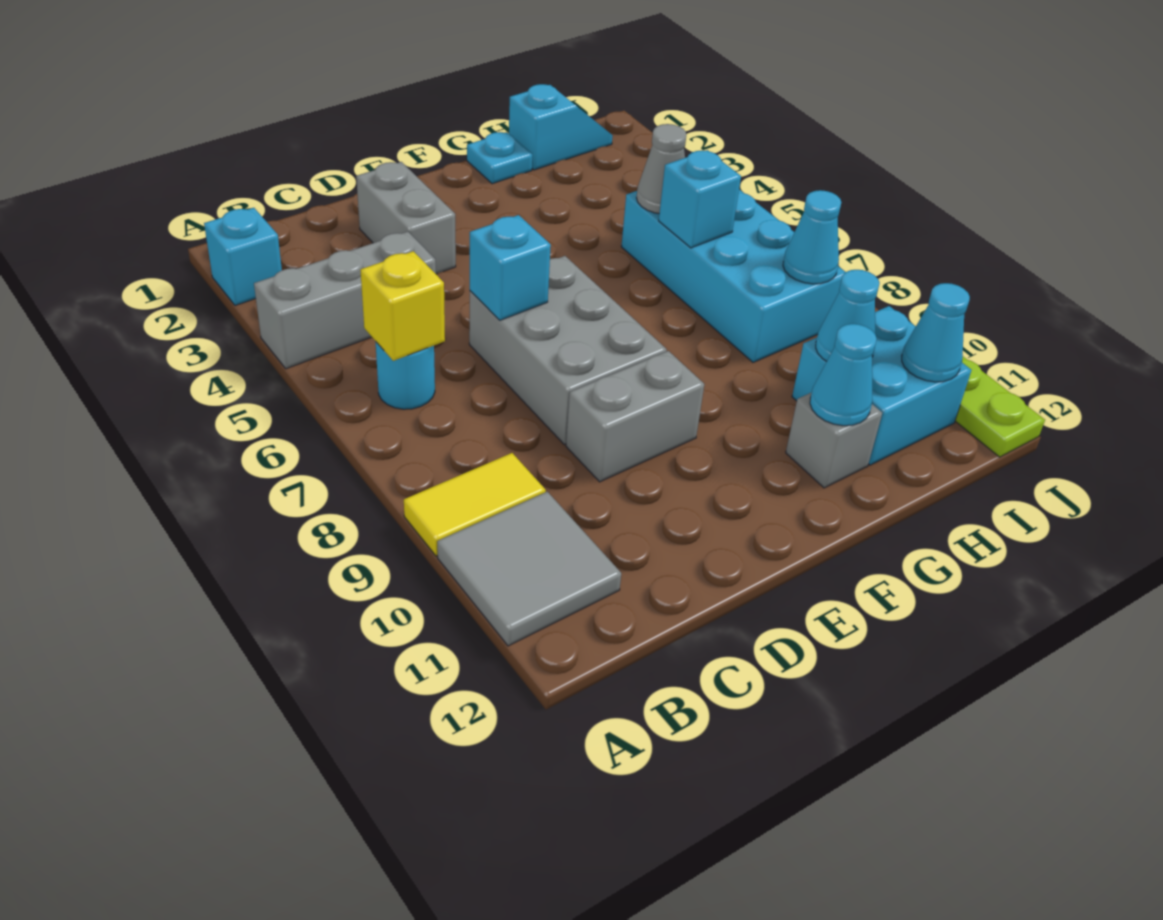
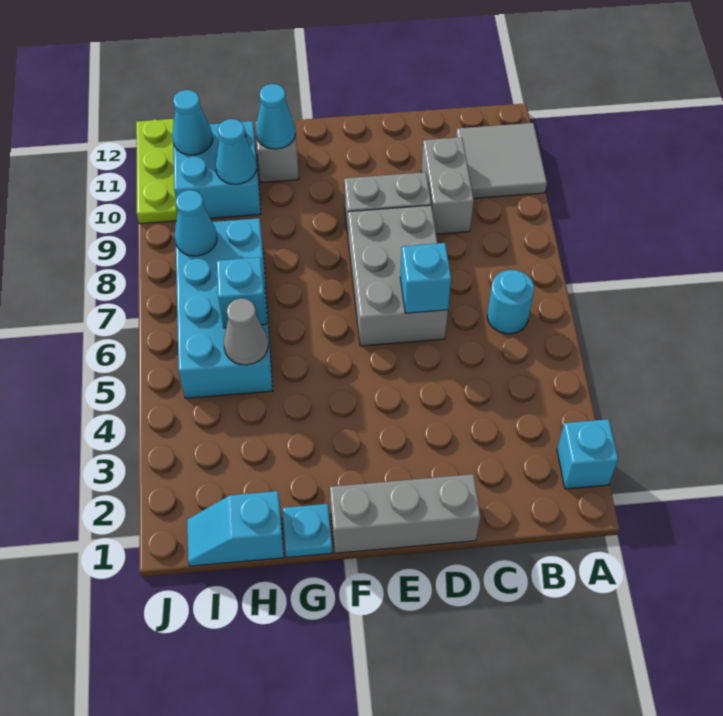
grey brick A4:C4 level 1 -> grey brick D1:F1 level 1
yellow tile A9:B9 level 1 -> none
yellow brick B6 level 2 -> none
grey brick D2:D3 level 1 -> grey brick C9:C10 level 1

